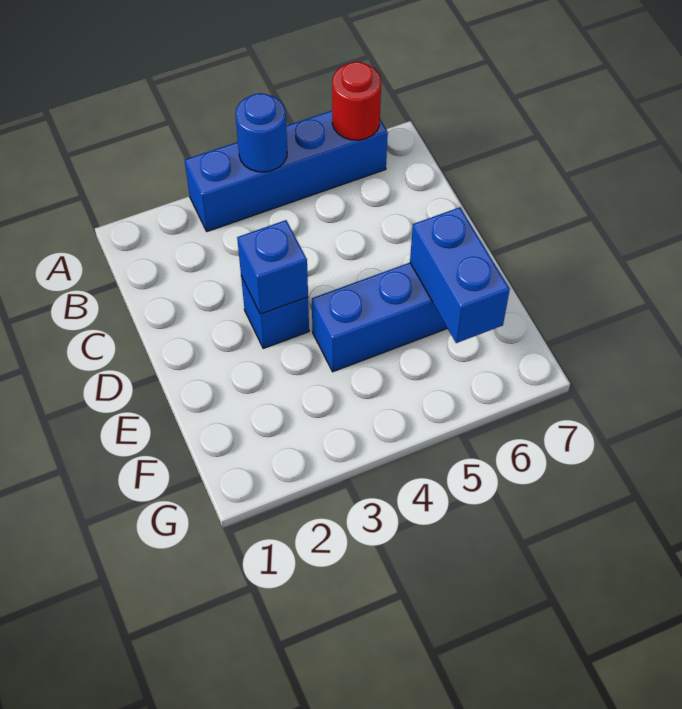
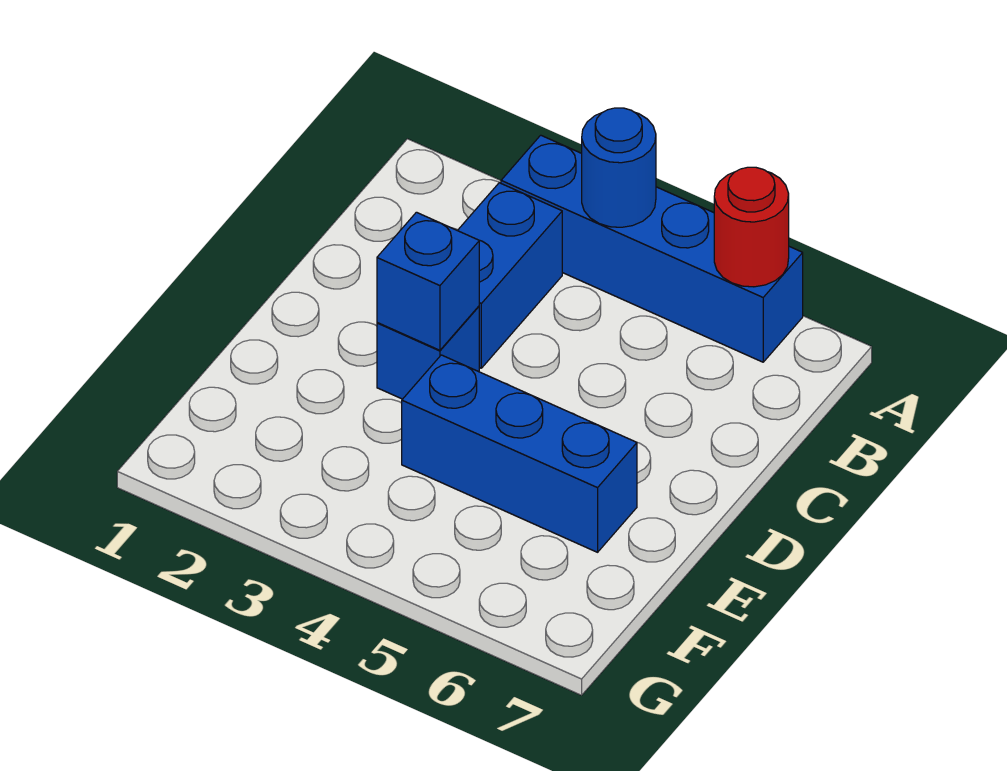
blue brick E6:F6 level 2 -> blue brick B3:C3 level 1

